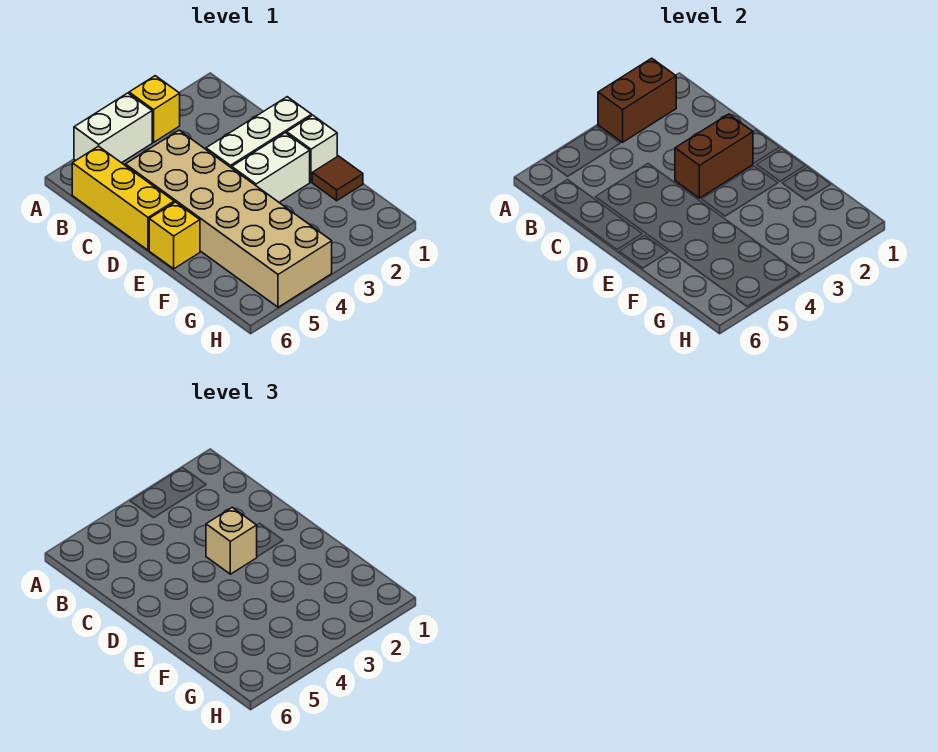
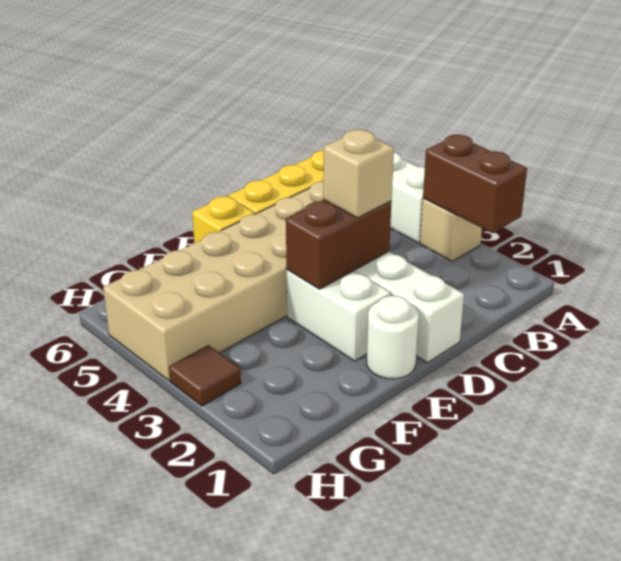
yellow brick A3 level 1 -> tan brick A3 level 1
brown brick D2:D3 level 2 -> brown brick D3:E3 level 2
white brick E1 level 1 -> white round brick E1 level 1
brown tile F1 level 1 -> brown tile H3 level 1

